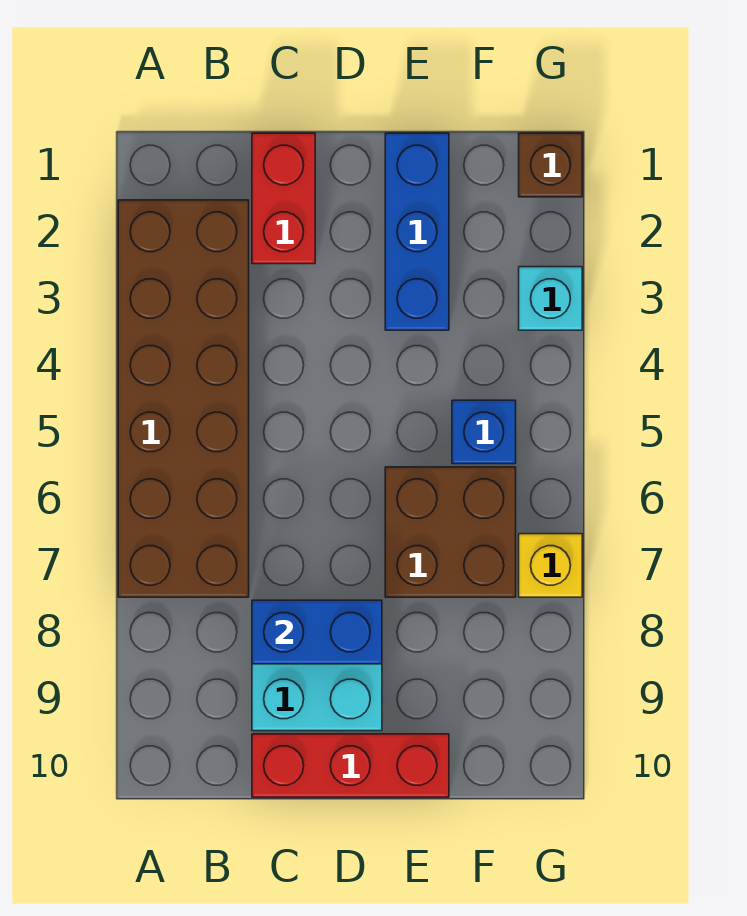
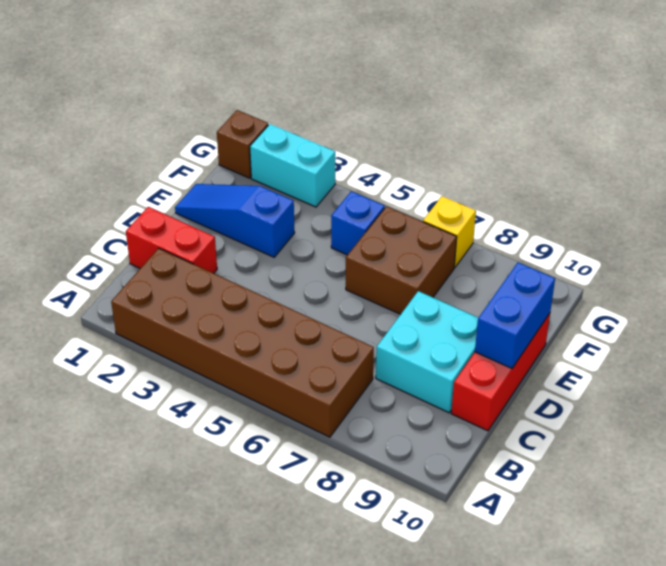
blue brick C8:D8 level 2 -> blue brick D10:E10 level 2
blue brick E1:E3 level 1 -> blue slope E1:E3 level 1 top 3
cyan brick G3 level 1 -> cyan brick G2:G3 level 1

